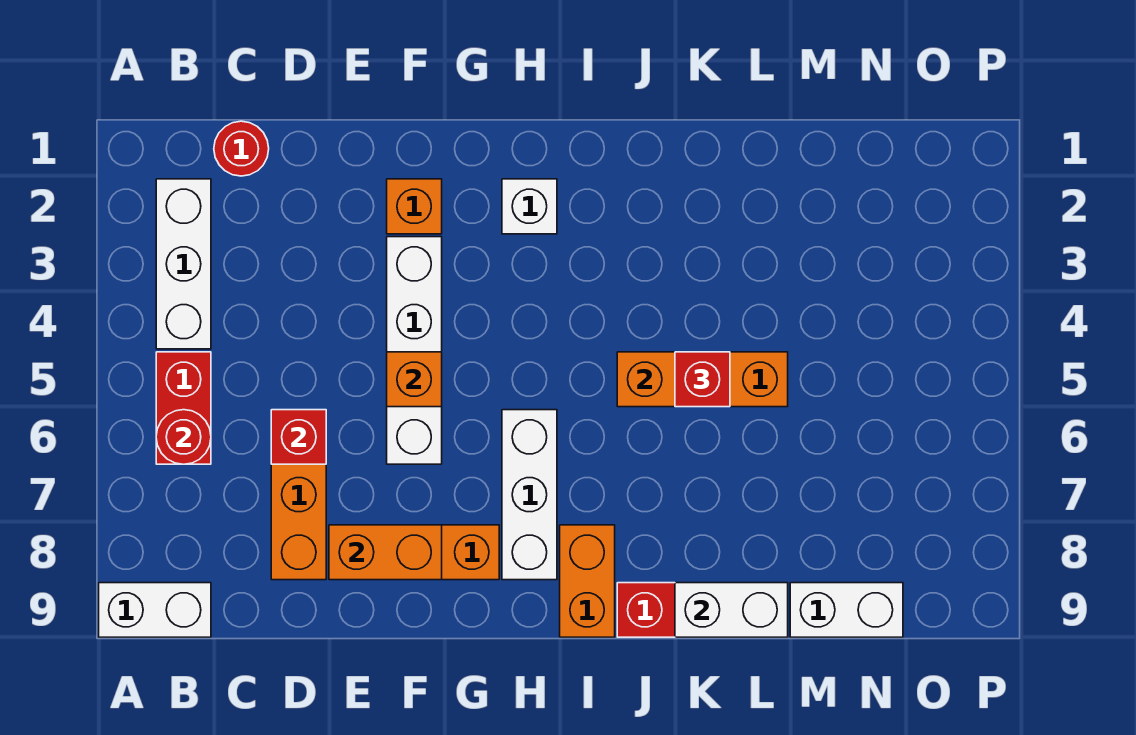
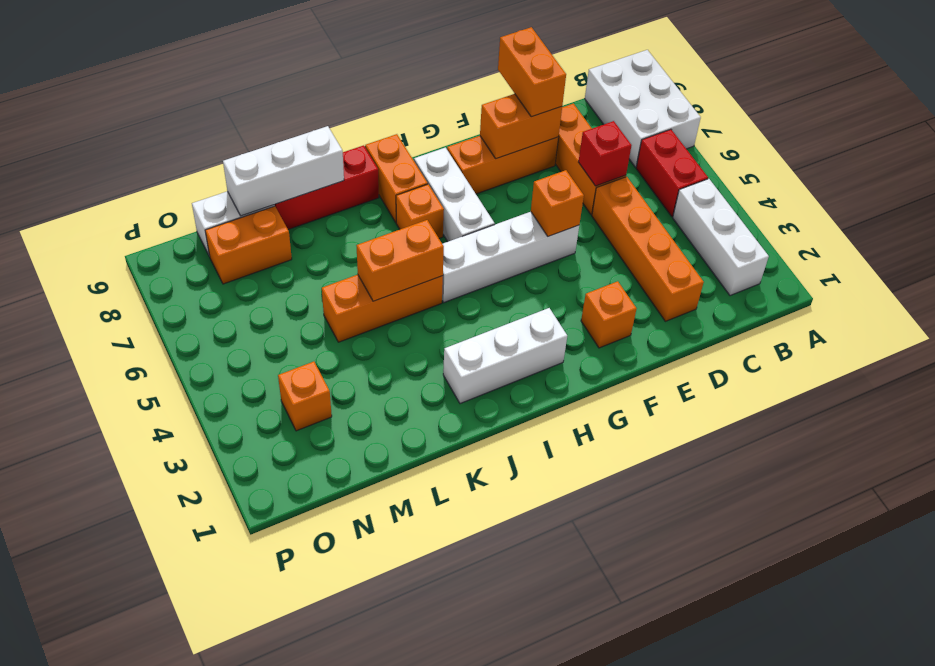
white brick A9:B9 level 1 -> white brick A7:B9 level 1
red round brick B6 level 2 -> none
red round brick C1 level 1 -> none
none -> orange brick D2:D5 level 1
none -> orange brick E8:E9 level 3
white brick F3:F6 level 1 -> white brick F5:I5 level 1
white brick H2 level 1 -> white brick H2:J2 level 1
none -> orange brick I7 level 1
red brick K5 level 3 -> none
white brick K9:L9 level 2 -> white brick K9:M9 level 2
none -> orange brick M8:N8 level 1
none -> orange brick N3 level 1

